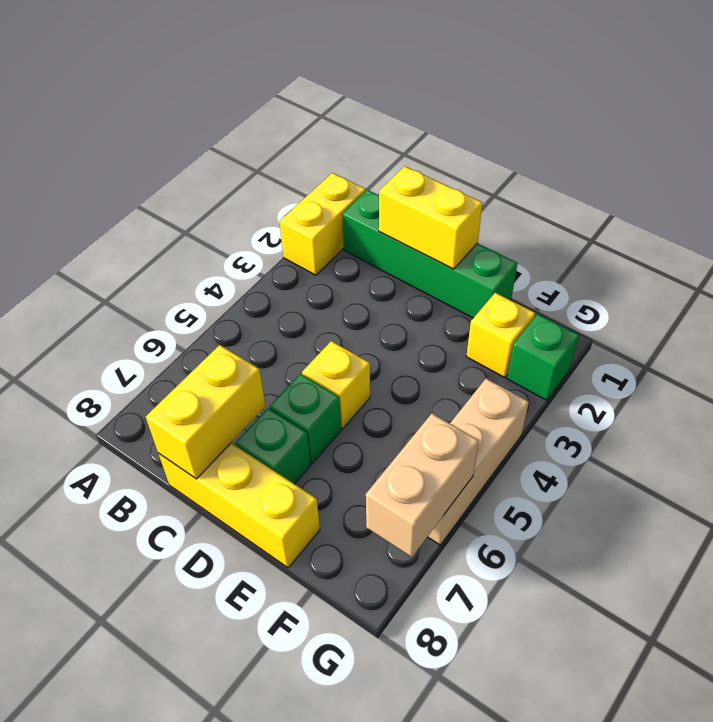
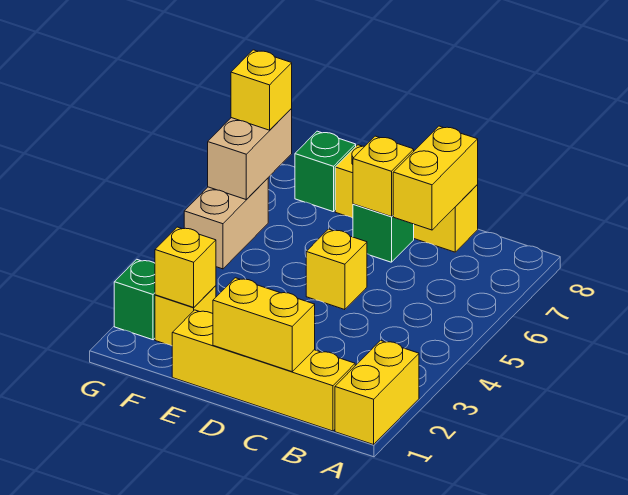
green brick B1:E1 level 1 -> yellow brick B1:E1 level 1
green brick D6 level 1 -> green brick F8 level 1
none -> yellow brick D7 level 2
none -> yellow brick F2 level 2
tan brick G4:G6 level 1 -> tan brick G5:G6 level 1
none -> yellow brick G7 level 3

